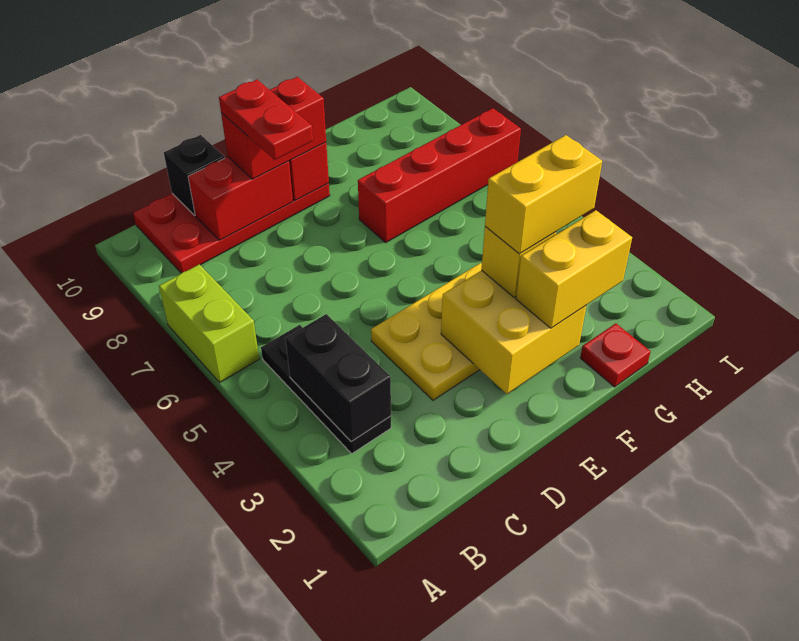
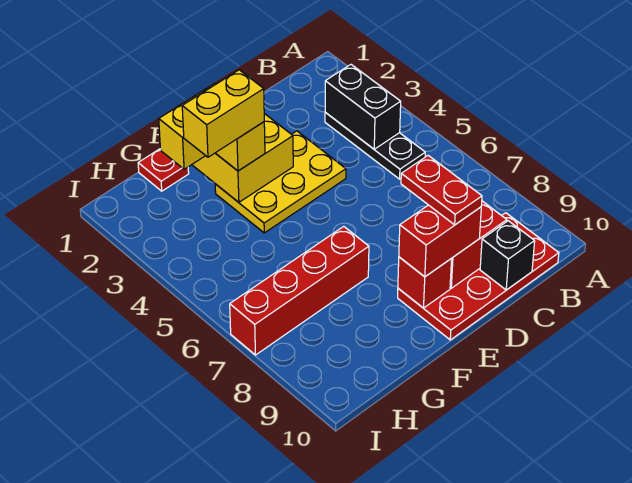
lime brick A6:A7 level 1 -> none

